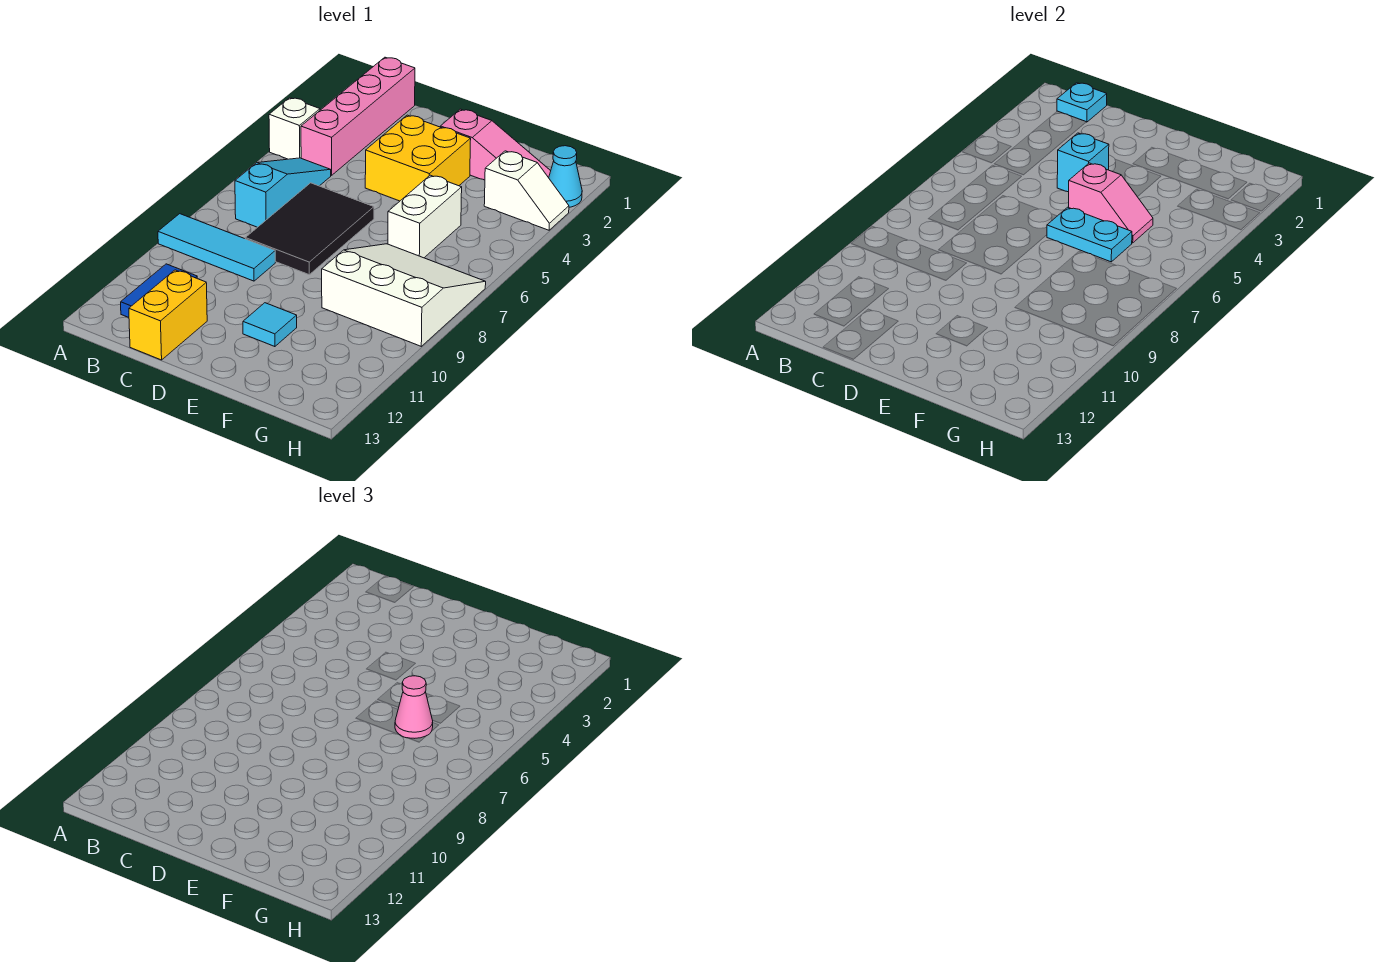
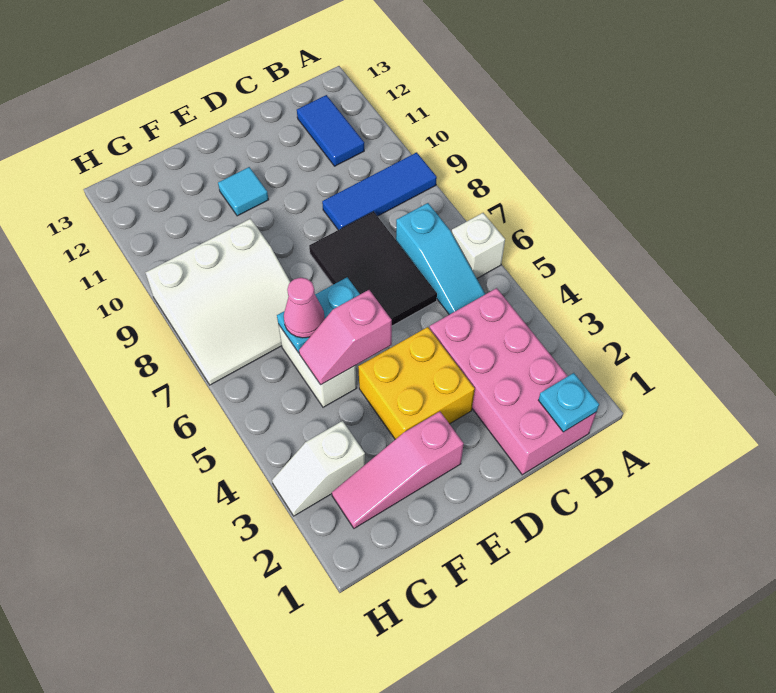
white brick A4 level 1 -> white brick A6 level 1
cyan tile A9:C9 level 1 -> blue tile A9:C9 level 1
pink brick B1:B4 level 1 -> pink brick B1:C4 level 1
yellow brick C12:C13 level 1 -> none
cyan brick D4 level 2 -> none
cyan cone H2 level 1 -> none

